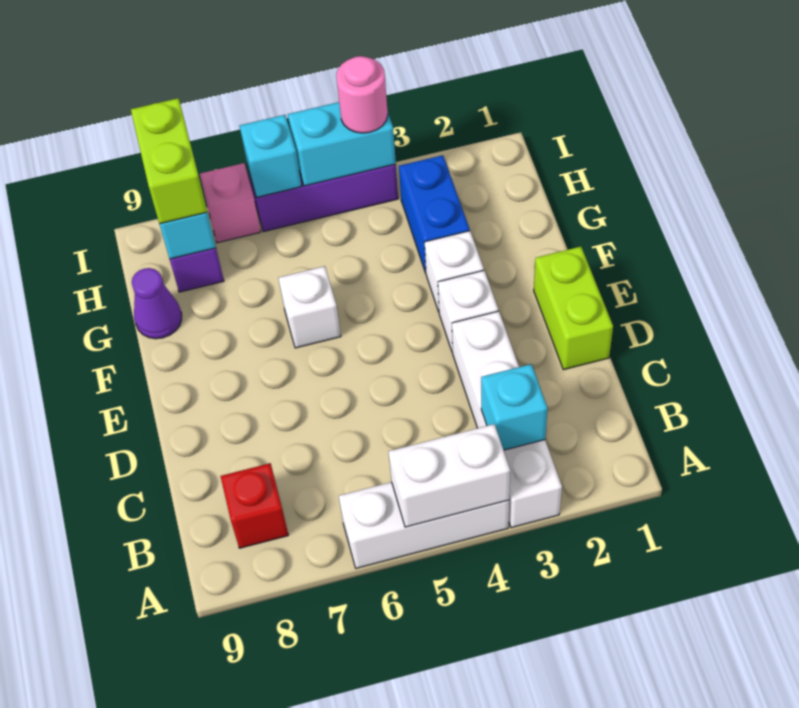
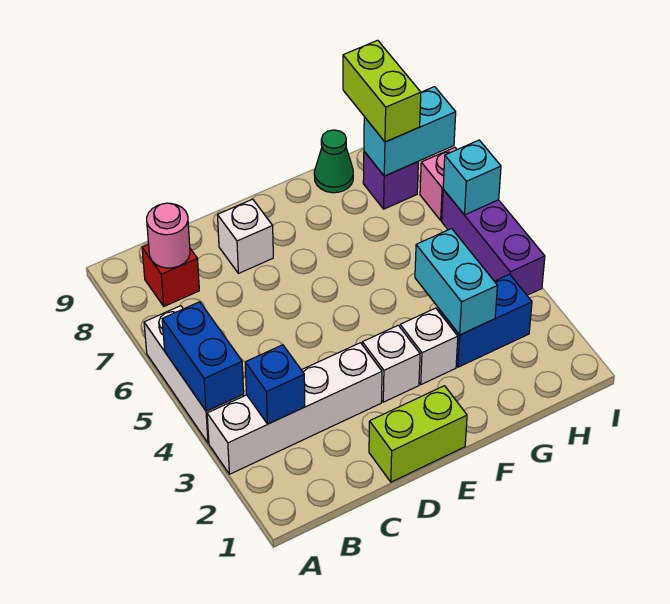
white brick A4:A5 level 2 -> blue brick A4:A5 level 2
cyan brick B3 level 2 -> blue brick B3 level 2
white brick F6 level 1 -> white brick D8 level 1
purple cone G9 level 1 -> green cone G9 level 1
lime brick H8:I8 level 3 -> lime brick H8:H9 level 3
cyan brick I4:I5 level 2 -> cyan brick G3:G4 level 2
pink round brick I4 level 3 -> pink round brick B8 level 2

